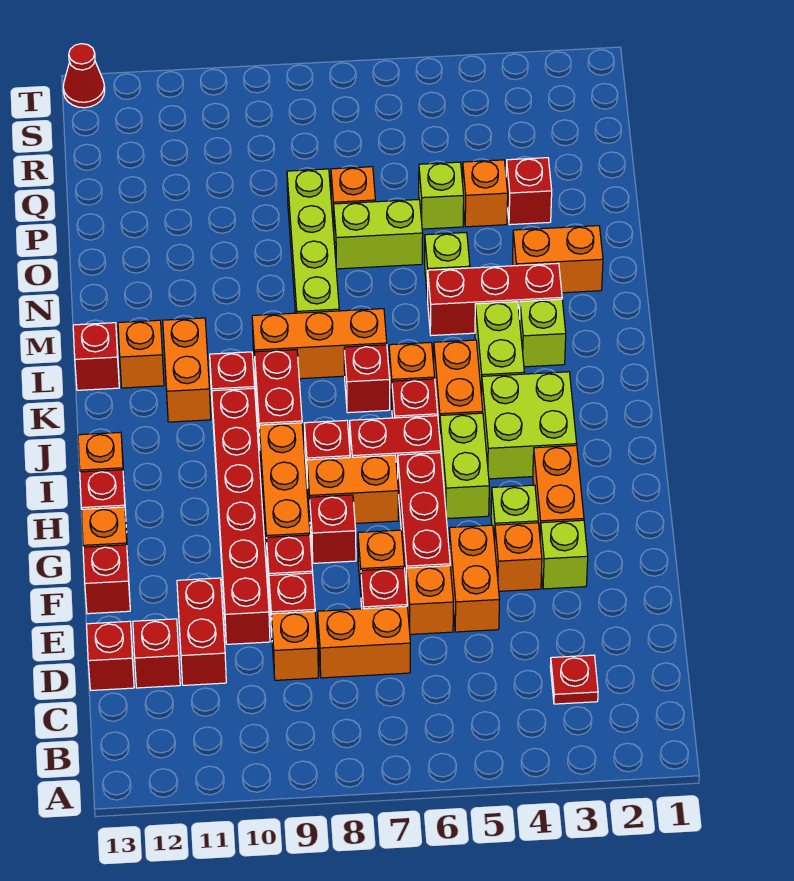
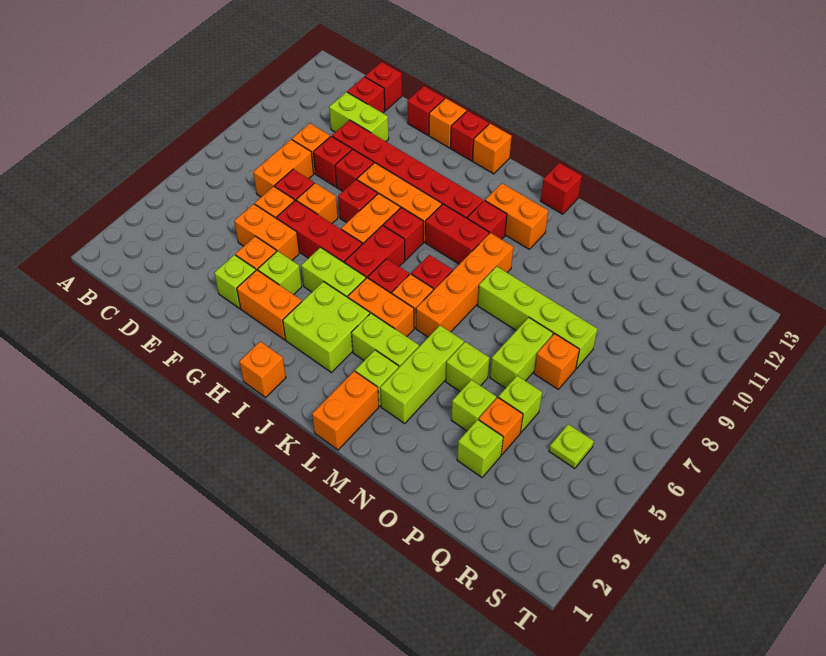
red plate C3 level 1 -> none
red brick D11:E11 level 1 -> lime brick D11:E11 level 1
orange brick L7:L9 level 1 -> orange brick L6:L9 level 1
orange brick L12 level 1 -> orange brick I1 level 1
red brick M3:M5 level 1 -> lime brick M3:M5 level 1
orange brick N2:N3 level 1 -> orange brick L1:L2 level 1
none -> lime brick O4 level 1
red brick P3 level 1 -> lime brick P3 level 1
none -> lime plate R5 level 1
red cone T13 level 1 -> none

